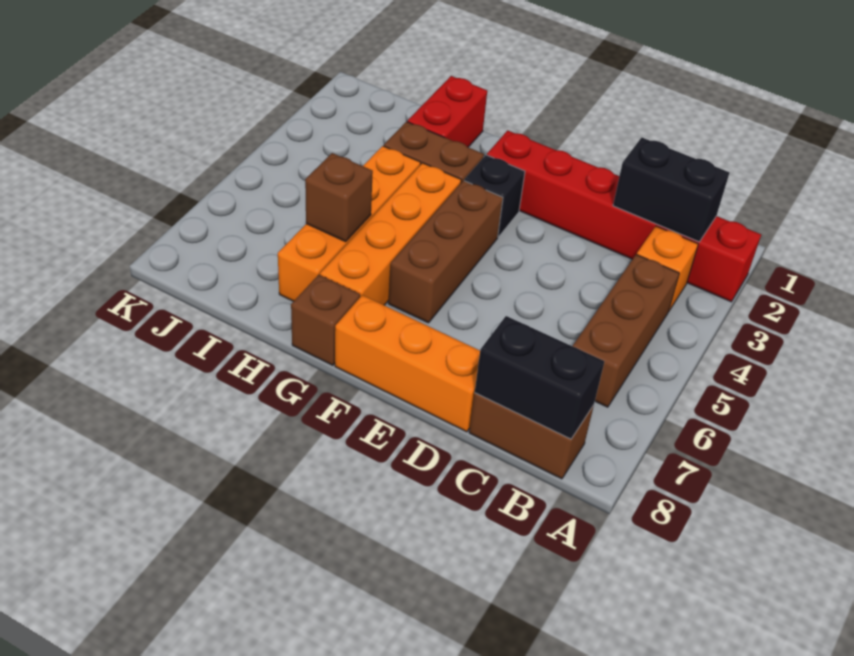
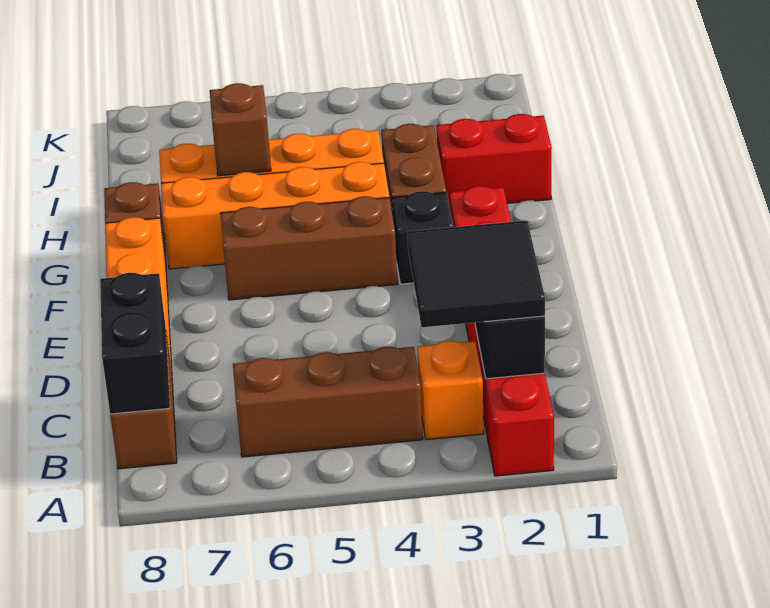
none -> black tile B2:C3 level 3

